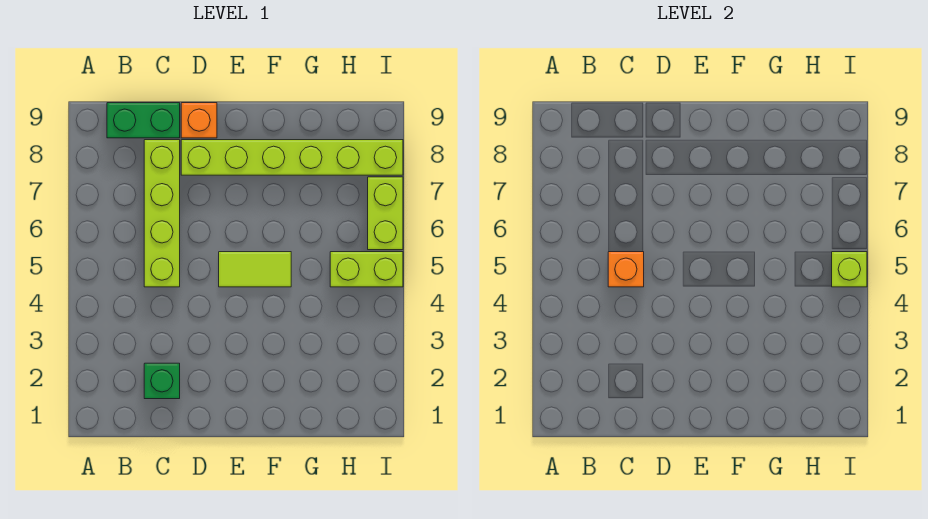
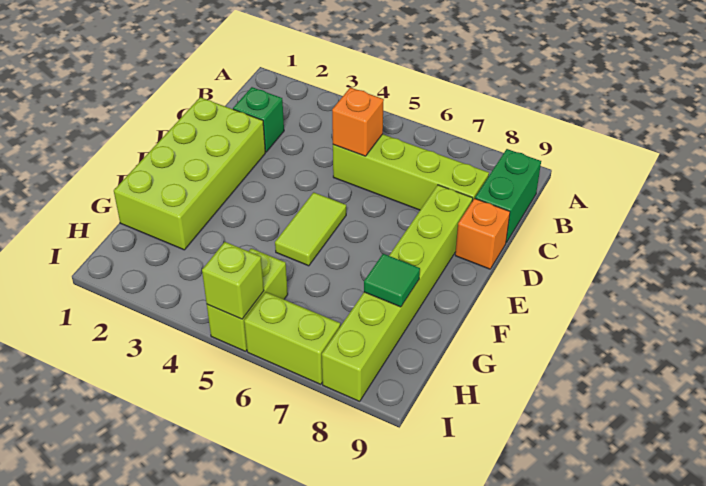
none -> lime brick D1:G2 level 1
none -> green tile G8 level 2

